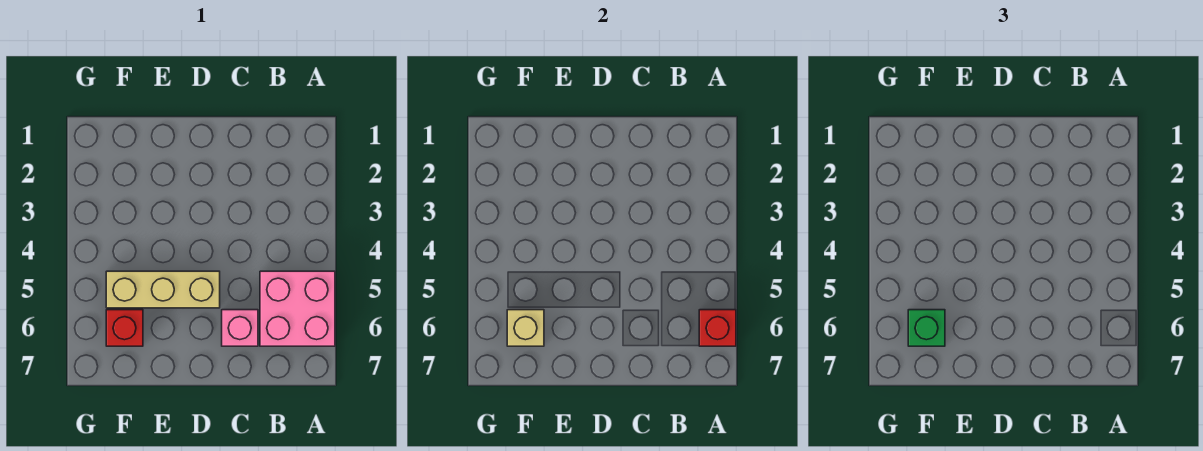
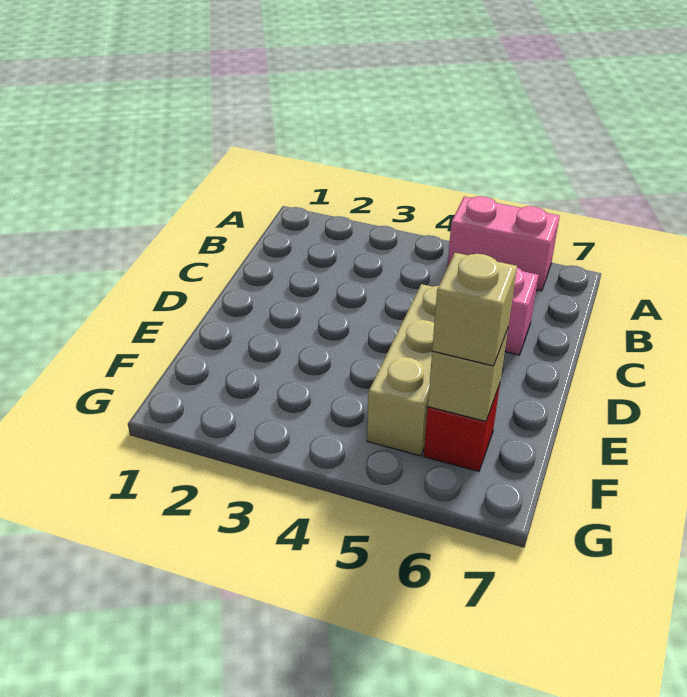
pink brick A5:B6 level 1 -> pink brick A5:A6 level 1
red brick A6 level 2 -> none
green brick F6 level 3 -> tan brick F6 level 3

